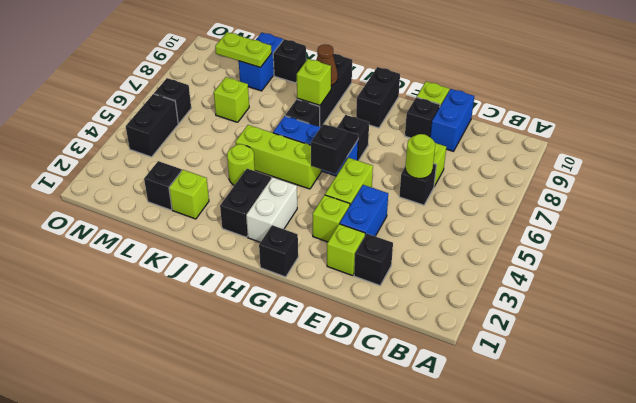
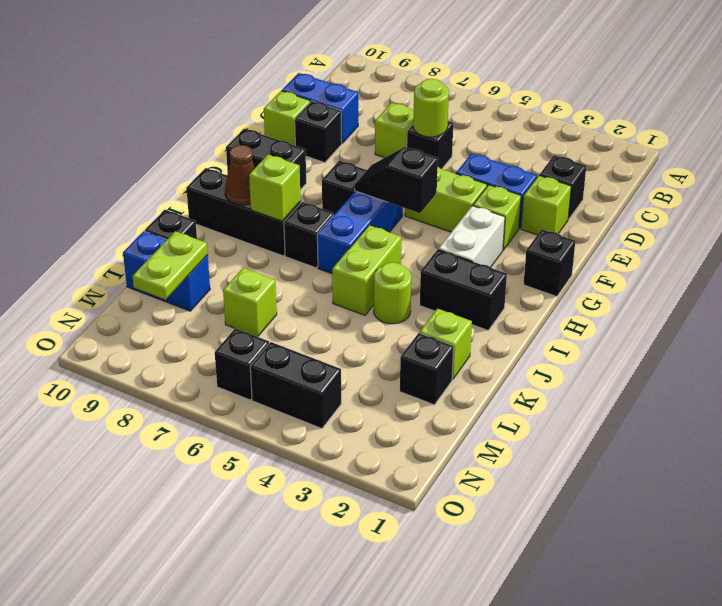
white brick H2:H3 level 1 -> white brick G3:H3 level 1
lime brick H5:J5 level 1 -> lime brick I5:J5 level 1

